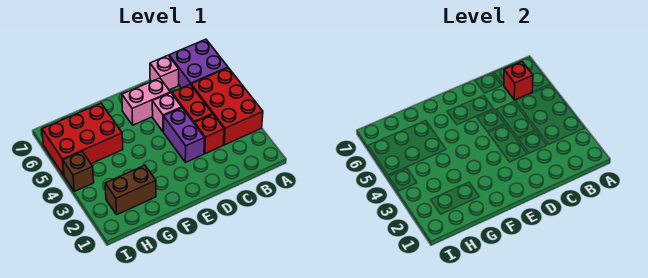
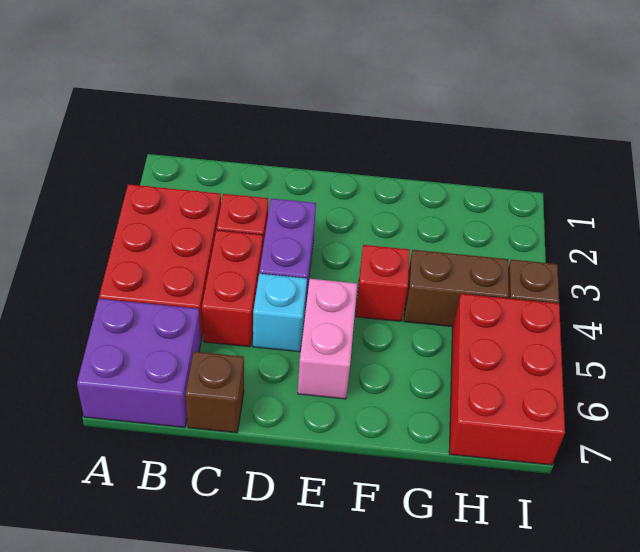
red brick B6 level 2 -> red brick F4 level 1
pink brick C7 level 1 -> brown brick C7 level 1
pink brick D5 level 1 -> cyan brick D5 level 1
pink brick D6:E6 level 1 -> pink brick E5:E6 level 1
brown brick G2:H2 level 1 -> brown brick G4:H4 level 1
red brick G5:I6 level 1 -> red brick H5:I7 level 1

